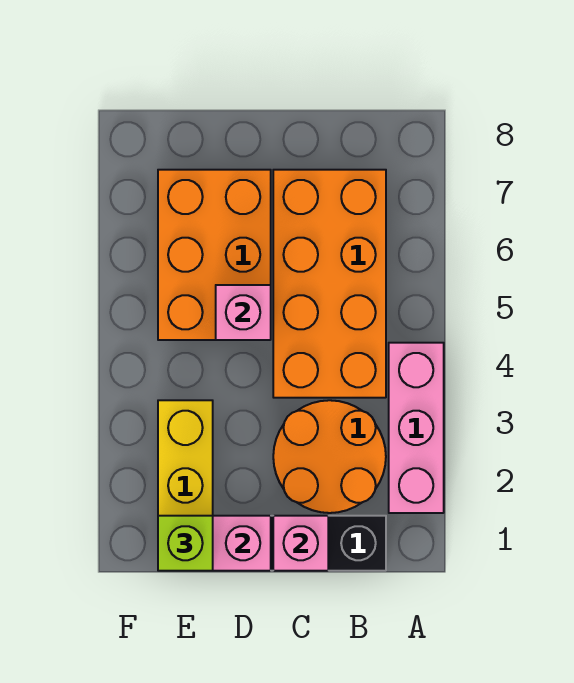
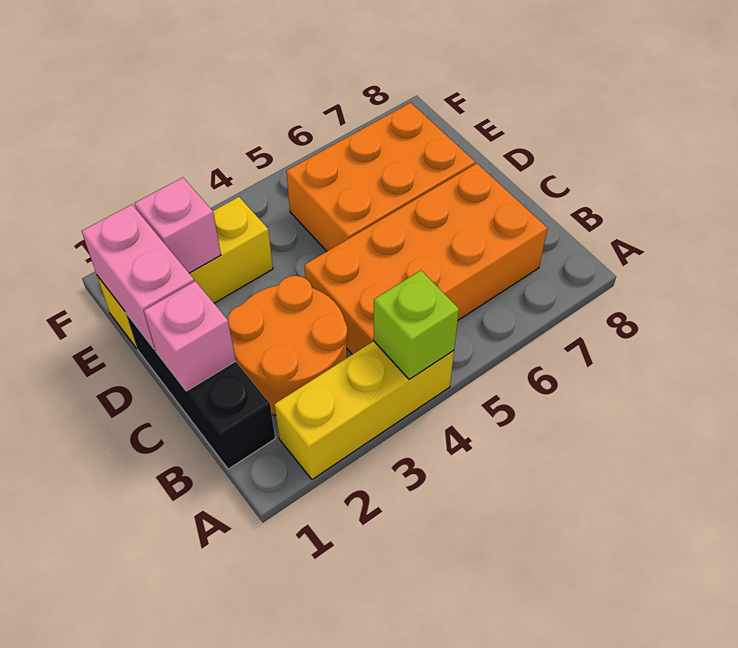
pink brick A2:A4 level 1 -> yellow brick A2:A4 level 1
pink brick D5 level 2 -> pink brick E2 level 2
lime brick E1 level 3 -> lime brick A4 level 2

